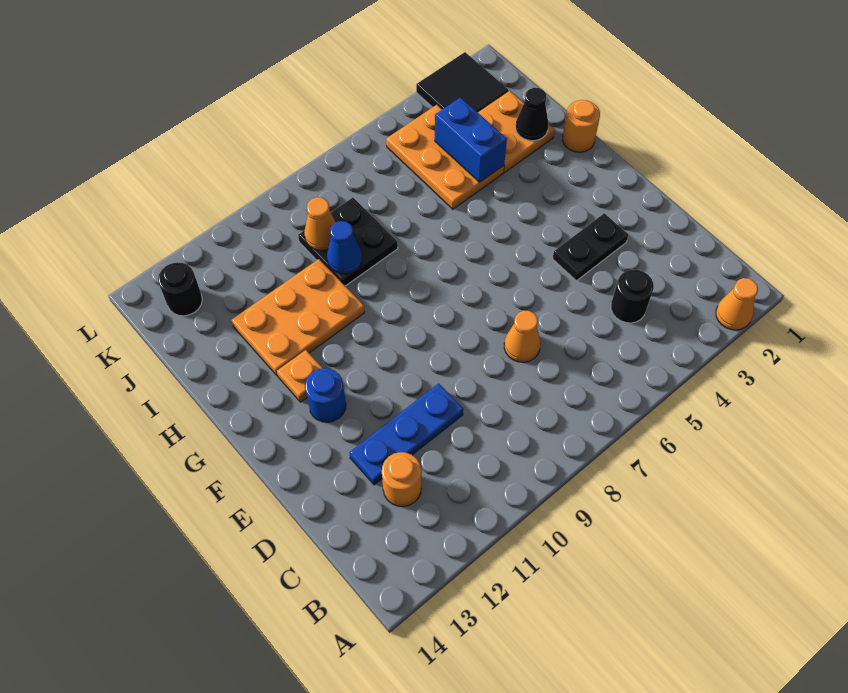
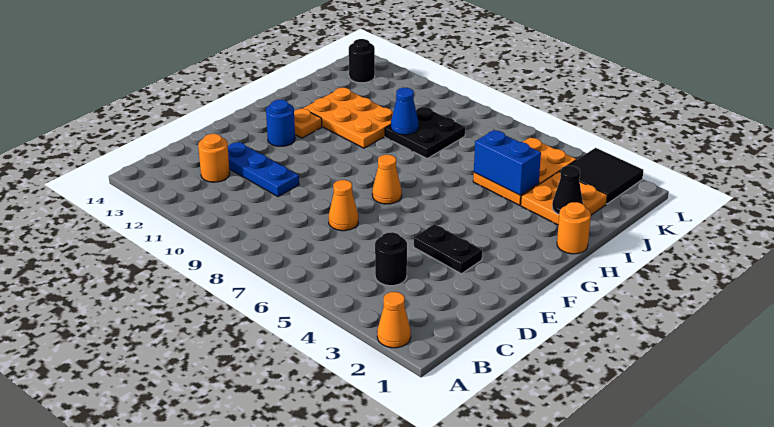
blue brick I4:J4 level 2 -> blue brick I4:I5 level 2
orange cone J9 level 2 -> orange cone F7 level 1

